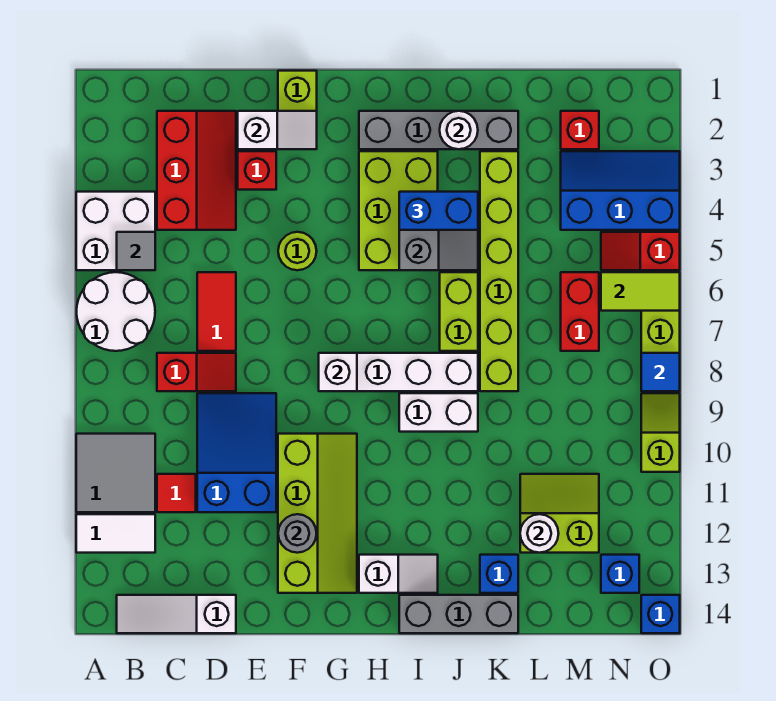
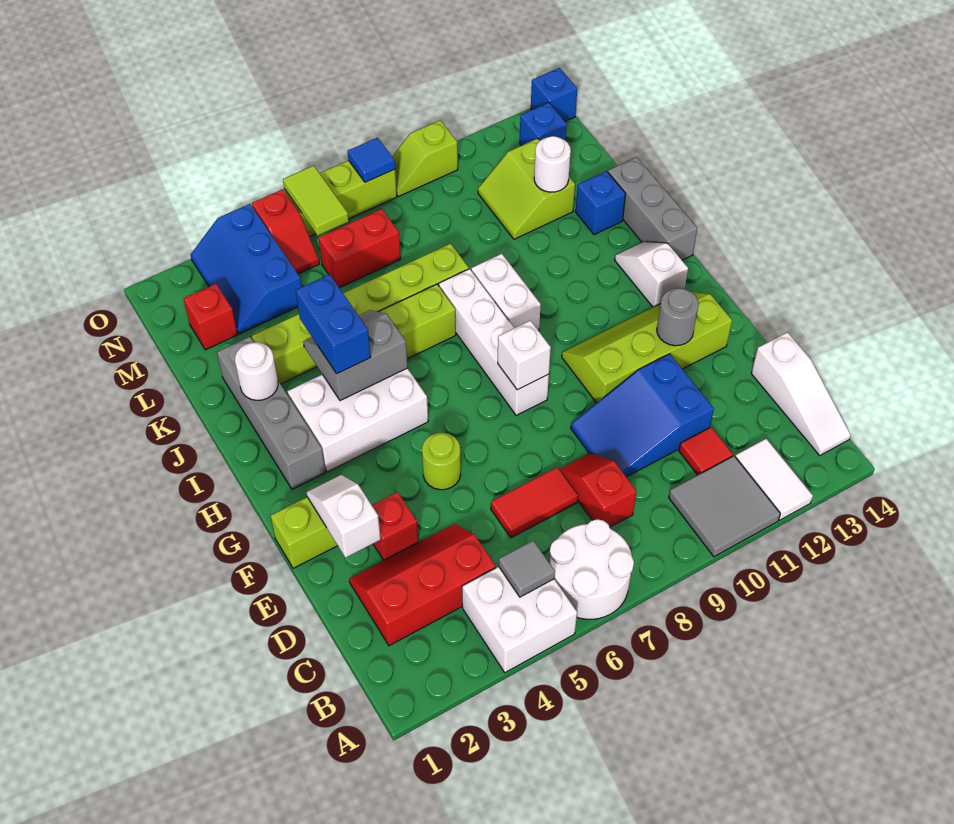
lime brick H3:I5 level 1 -> white brick H3:I5 level 1

